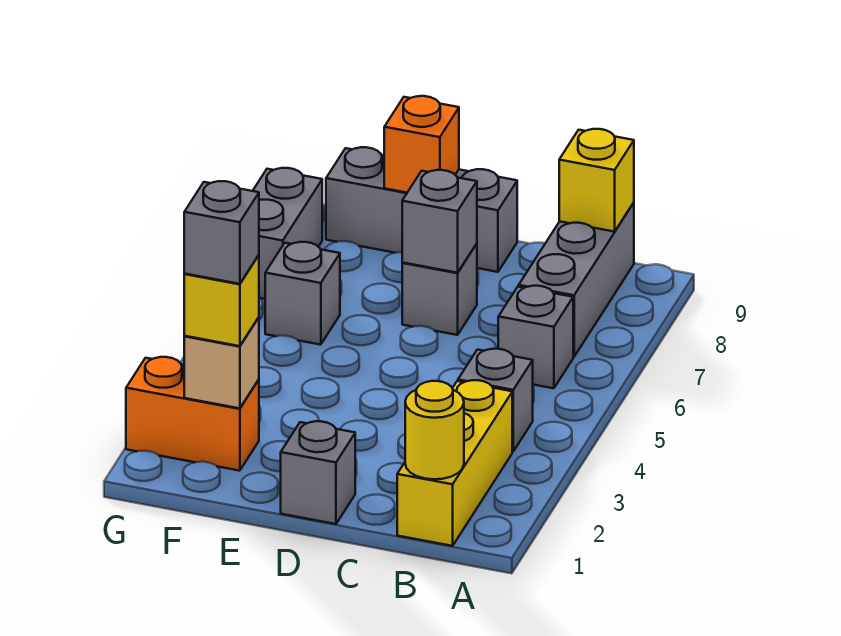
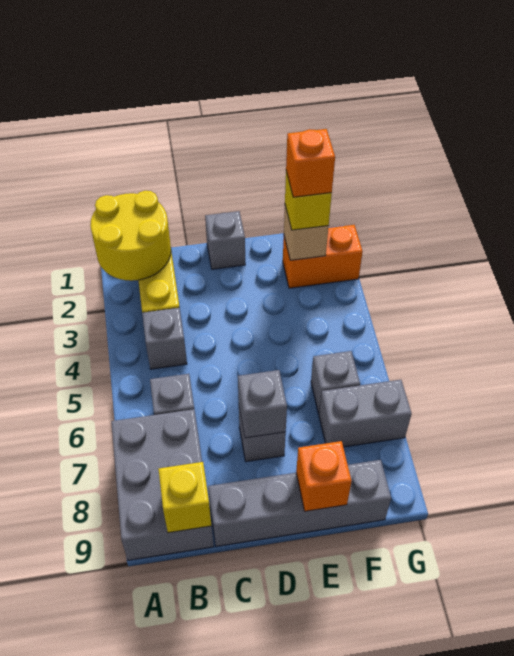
yellow round brick B1 level 2 -> yellow round brick A1:B2 level 2
grey brick B7:B9 level 1 -> grey brick A7:B9 level 1
grey brick D9:F9 level 1 -> grey brick C9:F9 level 1
grey brick F2 level 4 -> orange brick F2 level 4
grey brick G7:G8 level 1 -> grey brick F7:G7 level 1

